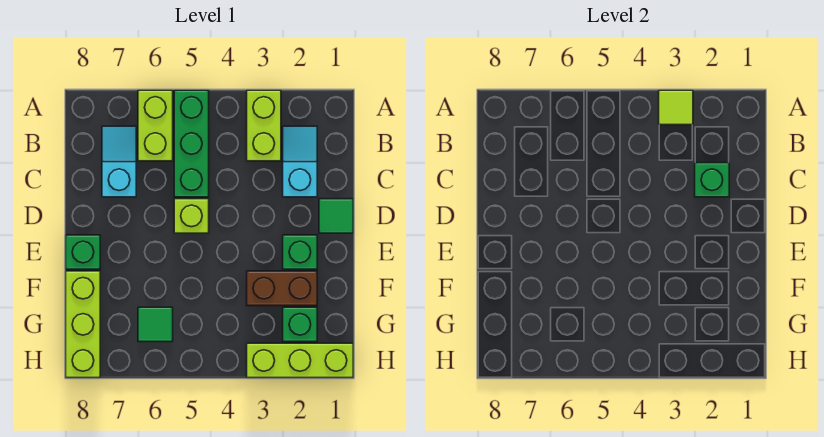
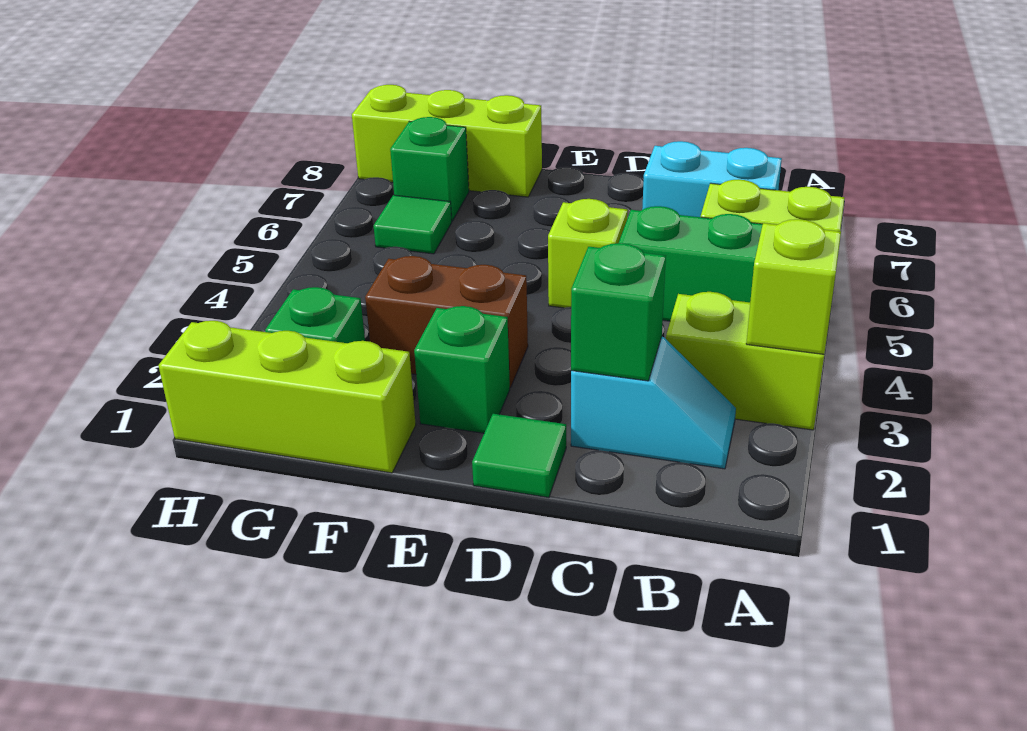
lime tile A3 level 2 -> lime brick A3 level 2
cyan slope B7:C7 level 1 top C -> cyan brick B7:C7 level 1
green brick E8 level 1 -> green brick G7 level 1
brown brick F2:F3 level 1 -> brown brick E3:F3 level 1
lime brick H1:H3 level 1 -> lime brick F1:H1 level 1

